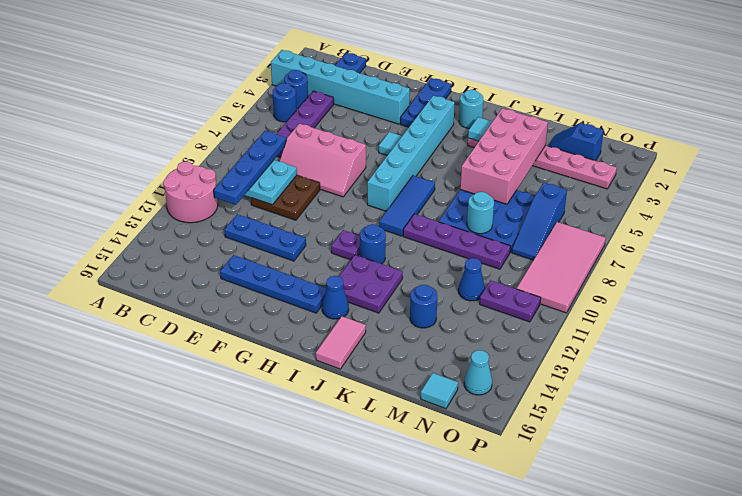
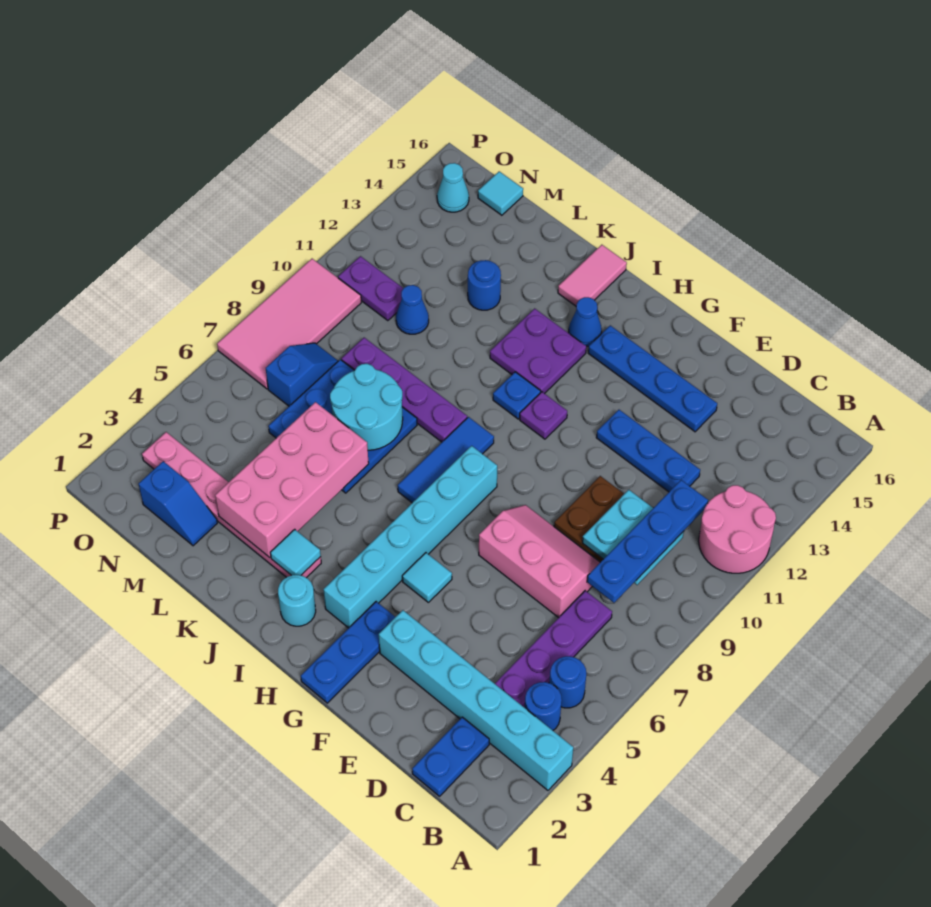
blue round brick I11 level 1 -> blue plate I11 level 1
cyan round brick L8 level 2 -> cyan round brick K7:L8 level 2
blue slope N6:N8 level 1 top 6 -> blue slope N7:N8 level 1 top 7

